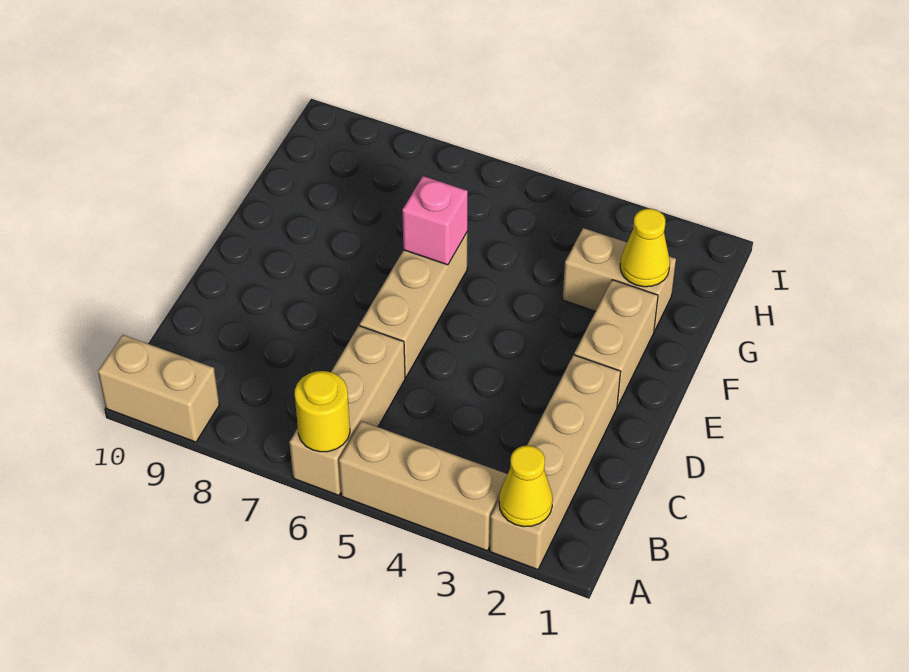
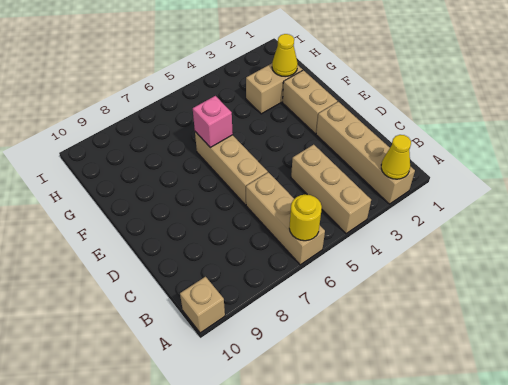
tan brick A3:A5 level 1 -> tan brick A4:C4 level 1
tan brick A9:A10 level 1 -> tan brick A10 level 1

